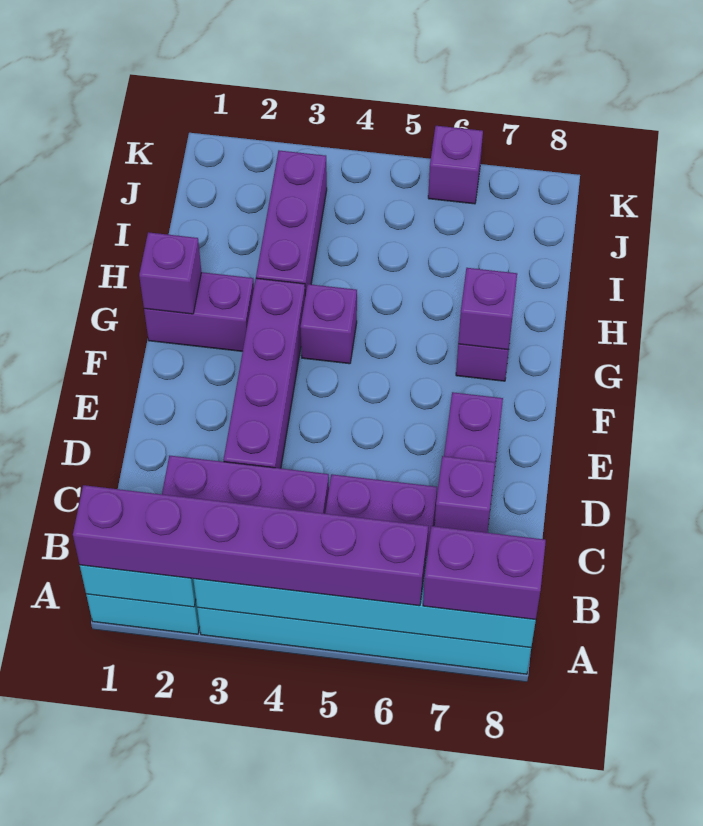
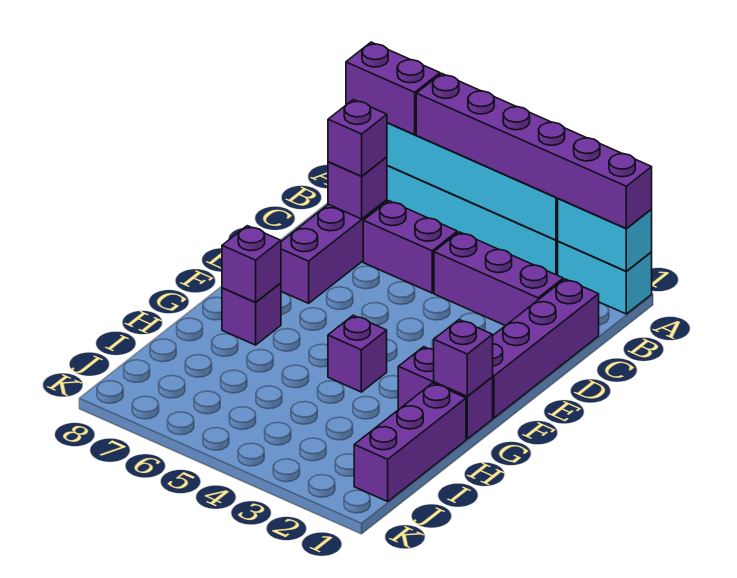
purple brick D3:G3 level 1 -> purple brick C1:F1 level 1
purple brick H3:J3 level 1 -> purple brick H1:J1 level 1
purple brick K6 level 1 -> purple brick C7 level 3

